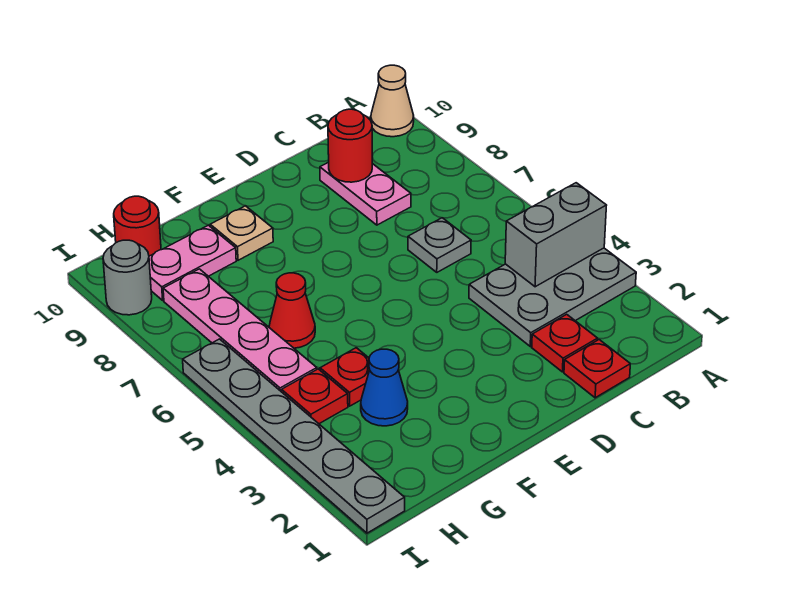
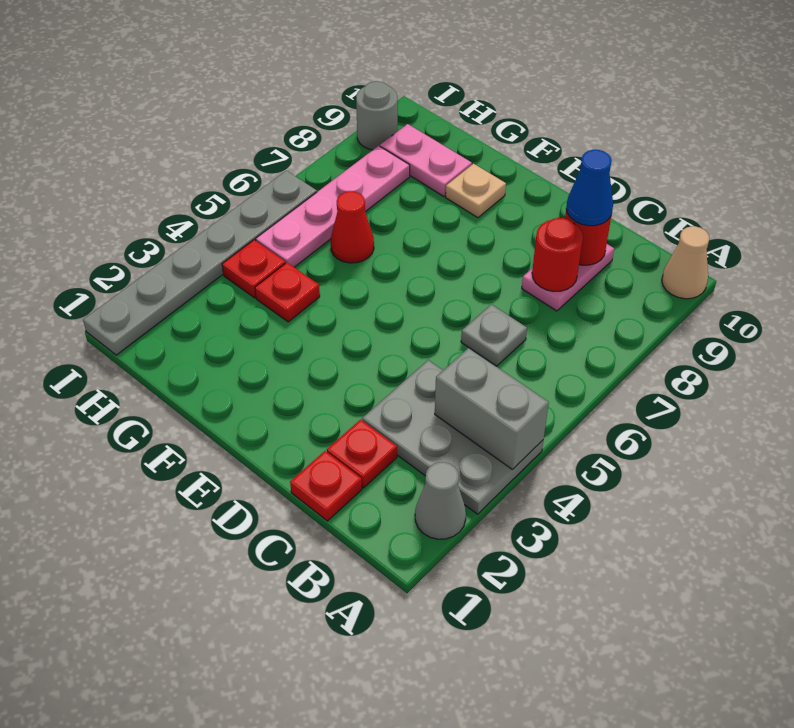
none -> grey cone A2 level 1
blue cone G3 level 1 -> blue cone C9 level 3
red round brick H10 level 1 -> red round brick C8 level 2

